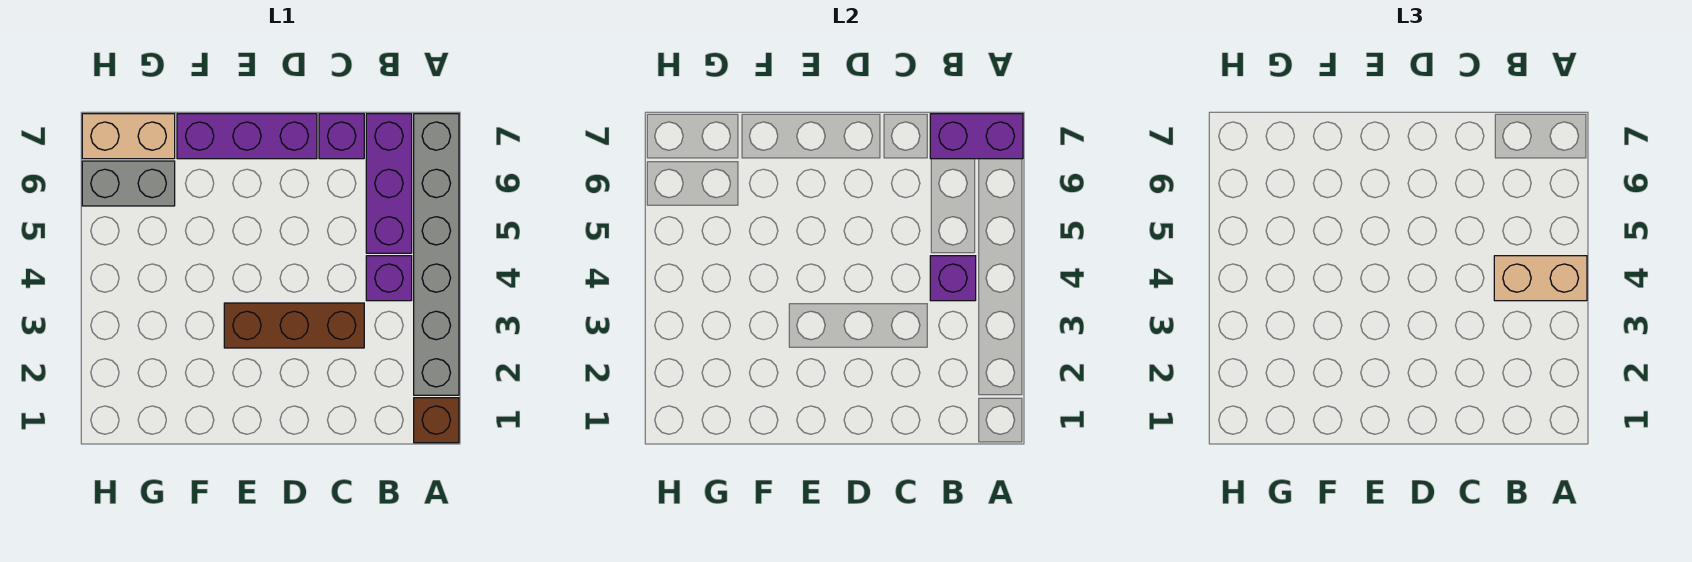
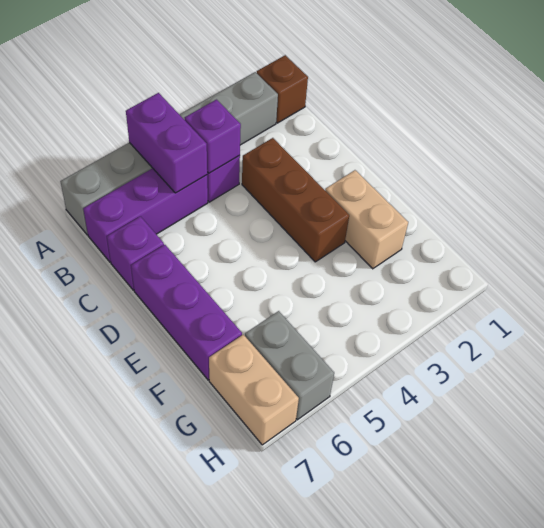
tan brick A4:B4 level 3 -> tan brick E2:F2 level 1
purple brick A7:B7 level 2 -> purple brick A5:B5 level 2

